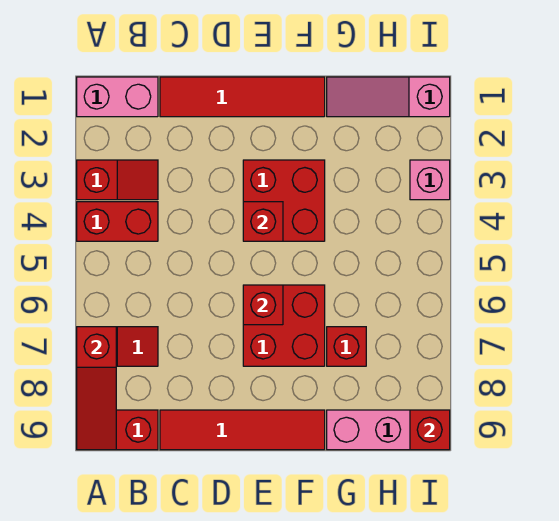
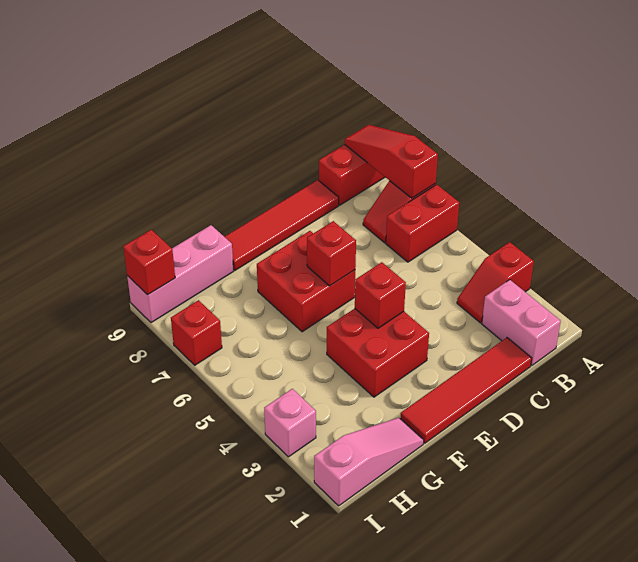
pink brick A1:B1 level 1 -> pink brick B1:B2 level 1
red brick A4:B4 level 1 -> red brick A6:B6 level 1
red brick G7 level 1 -> red brick I7 level 1

